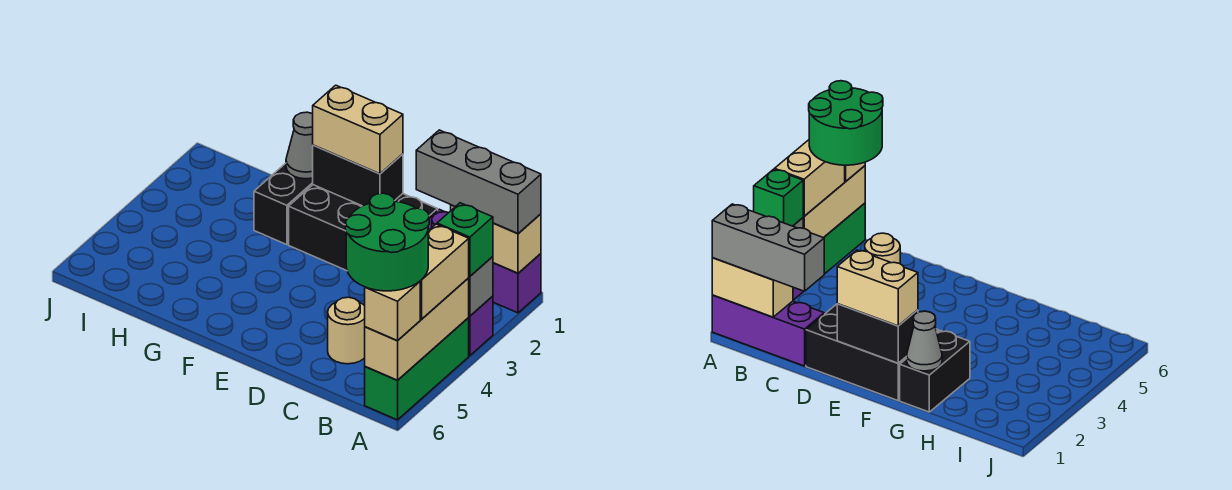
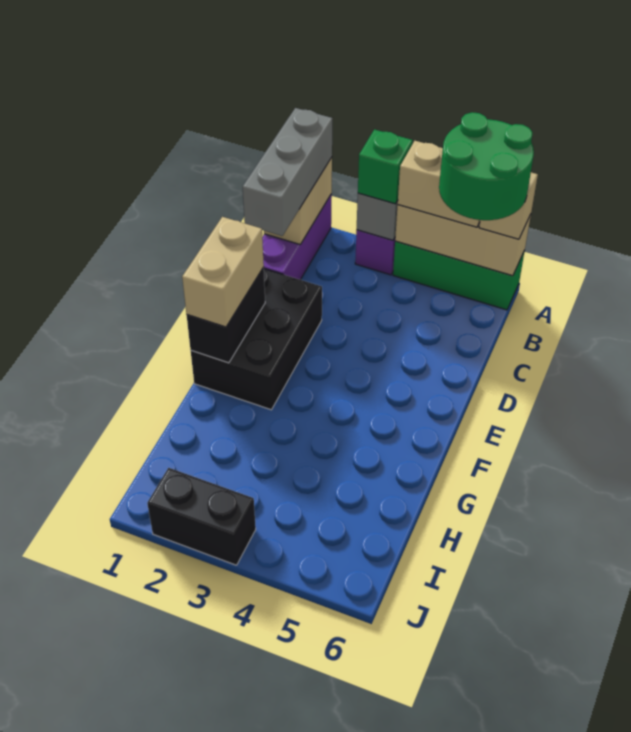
tan round brick C5 level 1 -> none
black brick G1:G2 level 1 -> black brick J2:J3 level 1
grey cone G1 level 2 -> none

